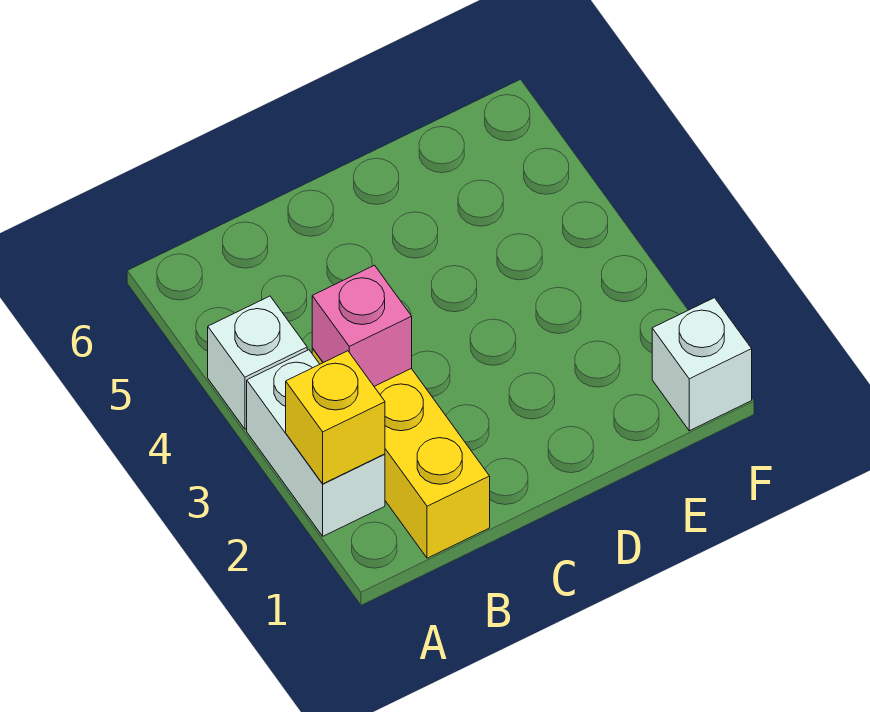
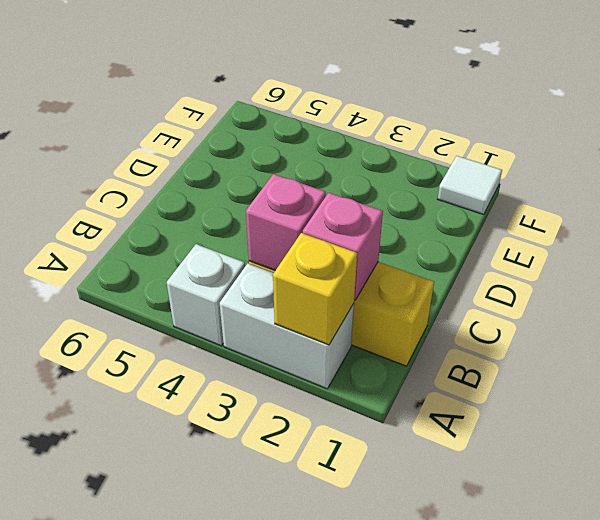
none -> pink brick B2 level 2
white brick F1 level 1 -> white tile F1 level 1

